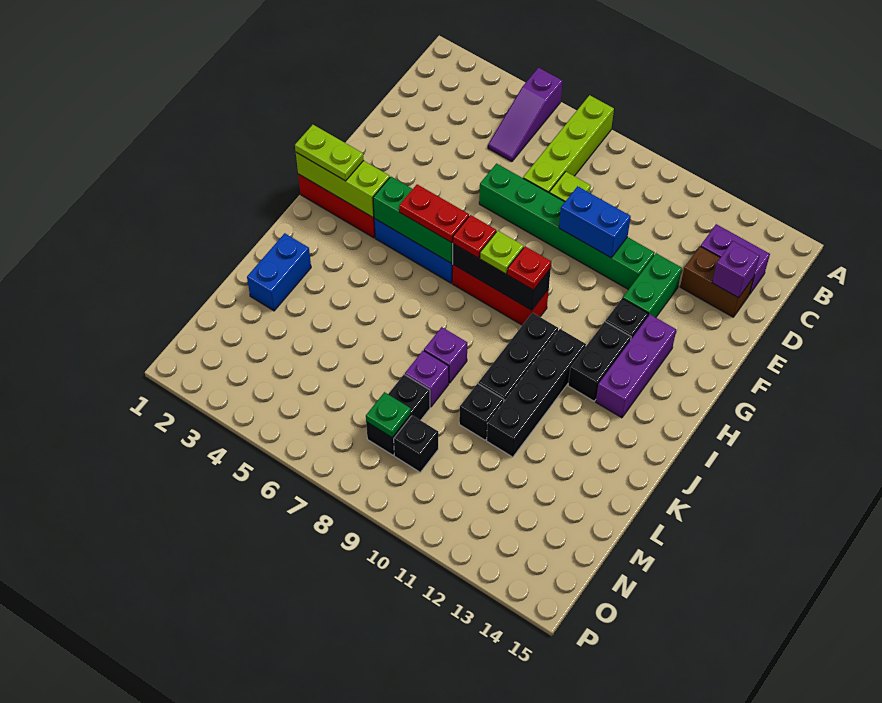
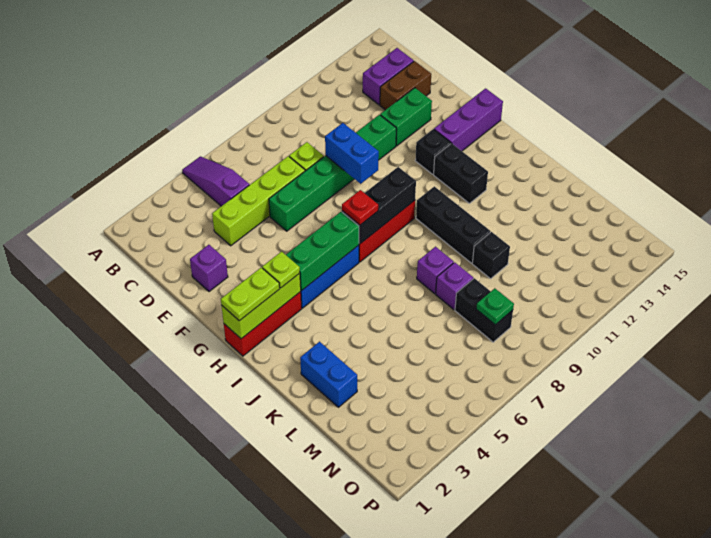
purple slope A5:C5 level 1 top A -> purple slope A5:C5 level 1 top C
lime brick A7:D7 level 1 -> lime brick D4:D7 level 1
purple brick D14 level 2 -> purple brick E2 level 1
blue brick E9:E10 level 2 -> blue brick E9:F9 level 2
green brick E12:F12 level 1 -> green brick E12:E13 level 1
purple brick G13:I13 level 1 -> purple brick G13:G15 level 1
red plate H5:H6 level 3 -> none
lime plate H8 level 3 -> lime plate H3 level 3
red plate H9 level 3 -> none
black brick I11:L11 level 1 -> none
black brick N9 level 1 -> none

